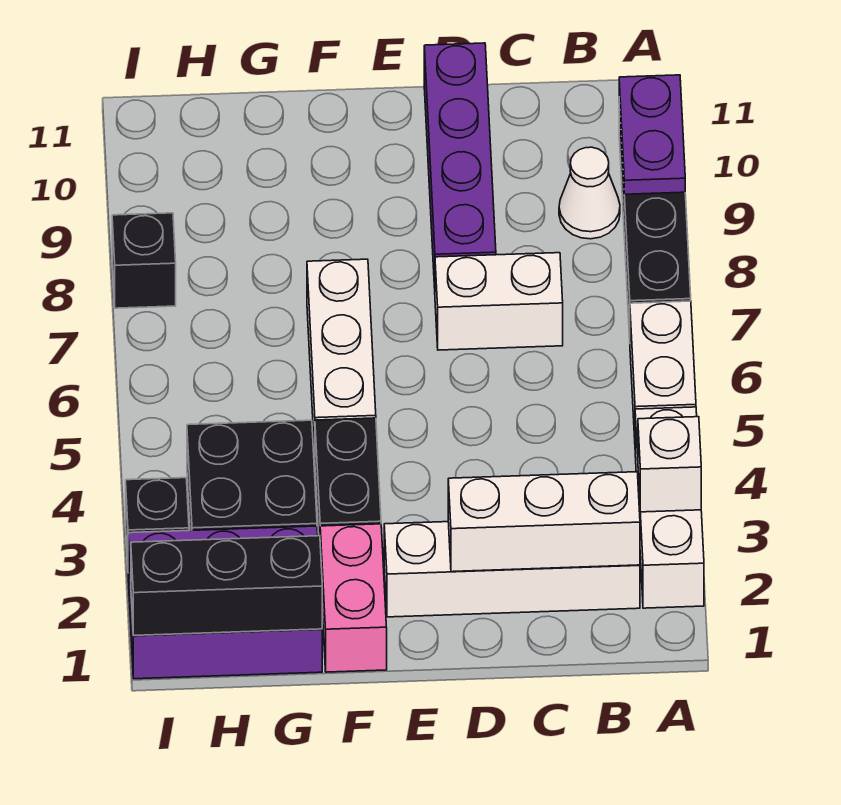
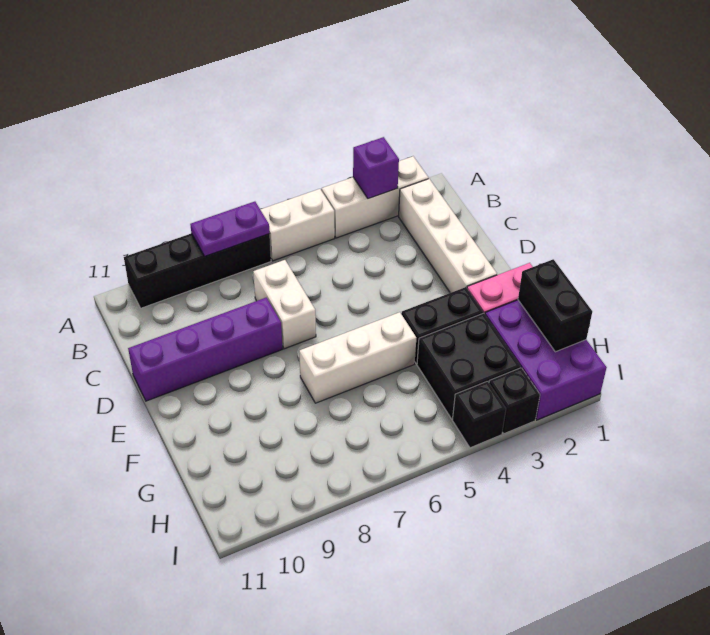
white brick A3 level 2 -> purple brick A3 level 2
purple plate A9:A10 level 2 -> purple plate A7:A8 level 2
white brick B2:D2 level 2 -> none
white cone B9 level 1 -> none
black brick G1:I1 level 2 -> black brick G1:H1 level 2
black brick I8 level 1 -> black brick I4 level 1

